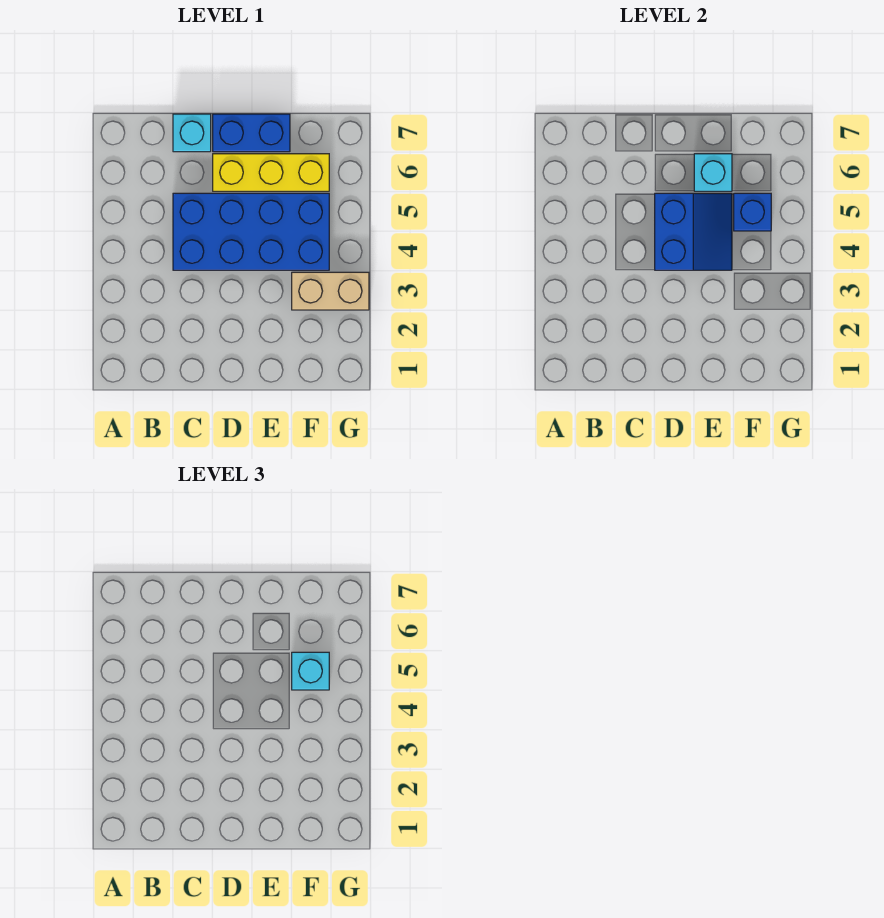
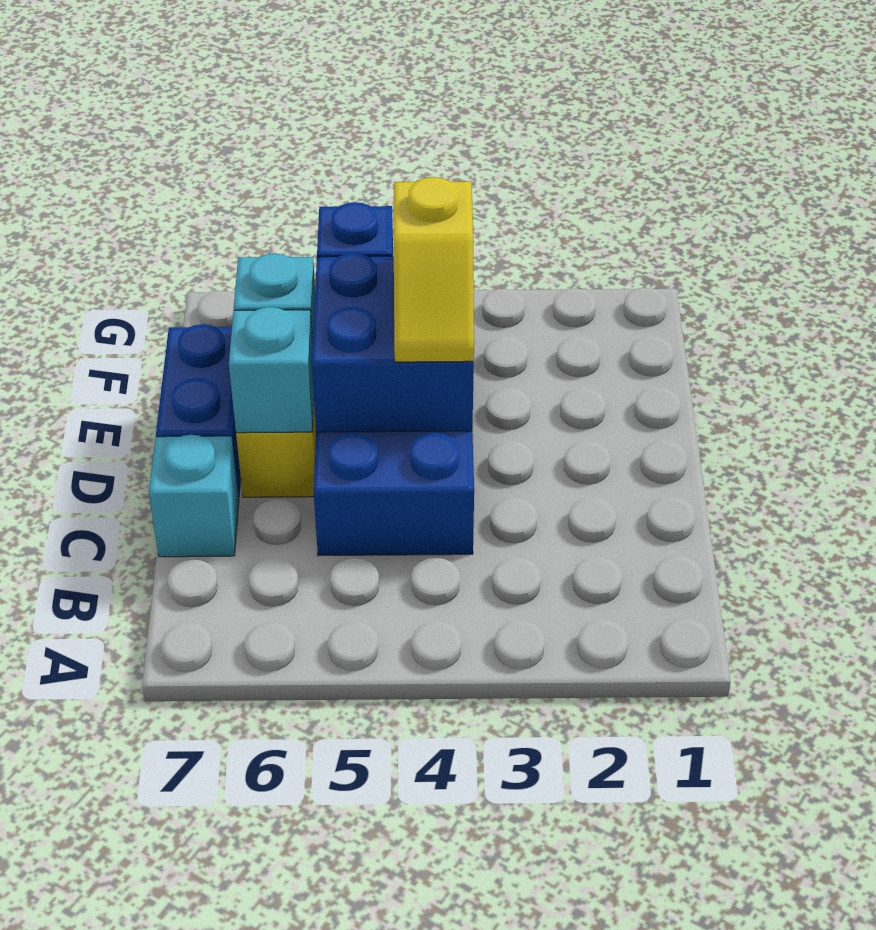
blue slope D4:E5 level 2 top D -> blue brick D4:E5 level 2
none -> yellow slope D4:E4 level 3 top E
tan brick F3:G3 level 1 -> none
cyan brick F5 level 3 -> cyan brick D6 level 2

